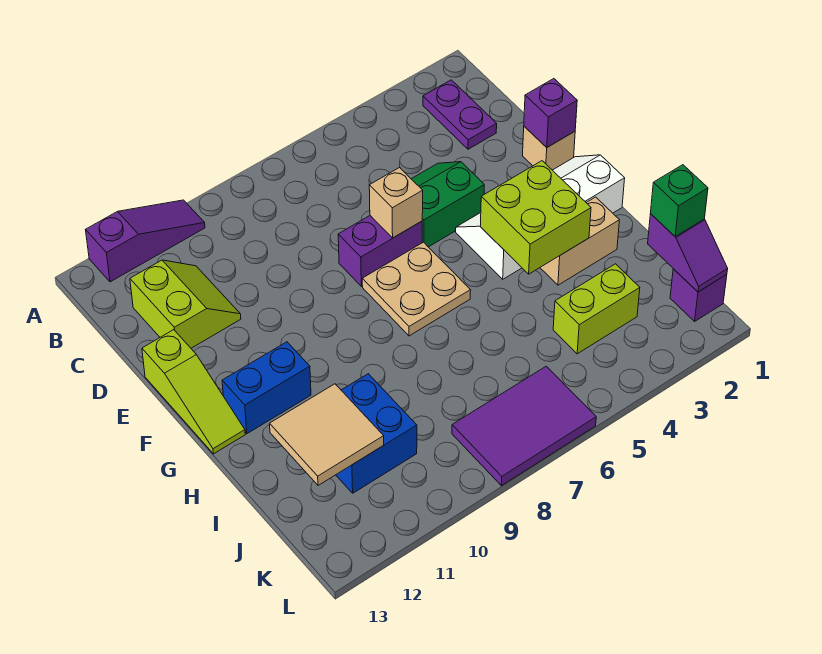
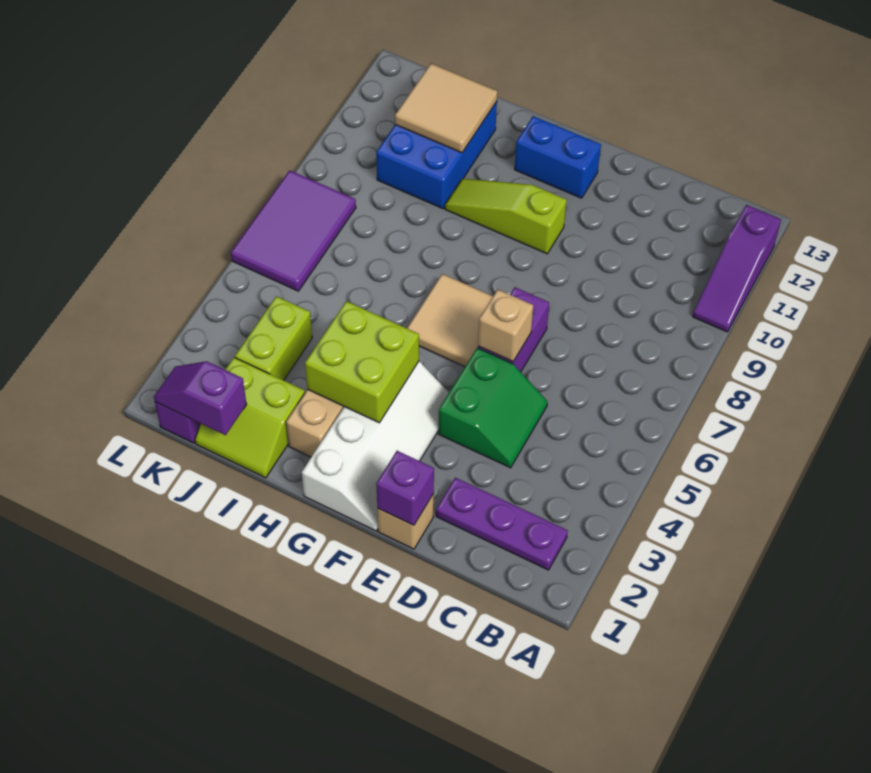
purple plate B2:C2 level 1 -> purple plate B2:D2 level 1
lime slope C11:D12 level 1 top 12 -> lime slope I1:J2 level 1 top 2
lime slope E13:G13 level 1 top E -> lime slope F10:H10 level 1 top F
tan plate F6:G7 level 1 -> tan tile F6:G7 level 1
blue brick G11:G12 level 1 -> blue brick F12:G12 level 1
blue brick I10:J11 level 1 -> blue brick I10:J12 level 1
green brick J1 level 3 -> none

